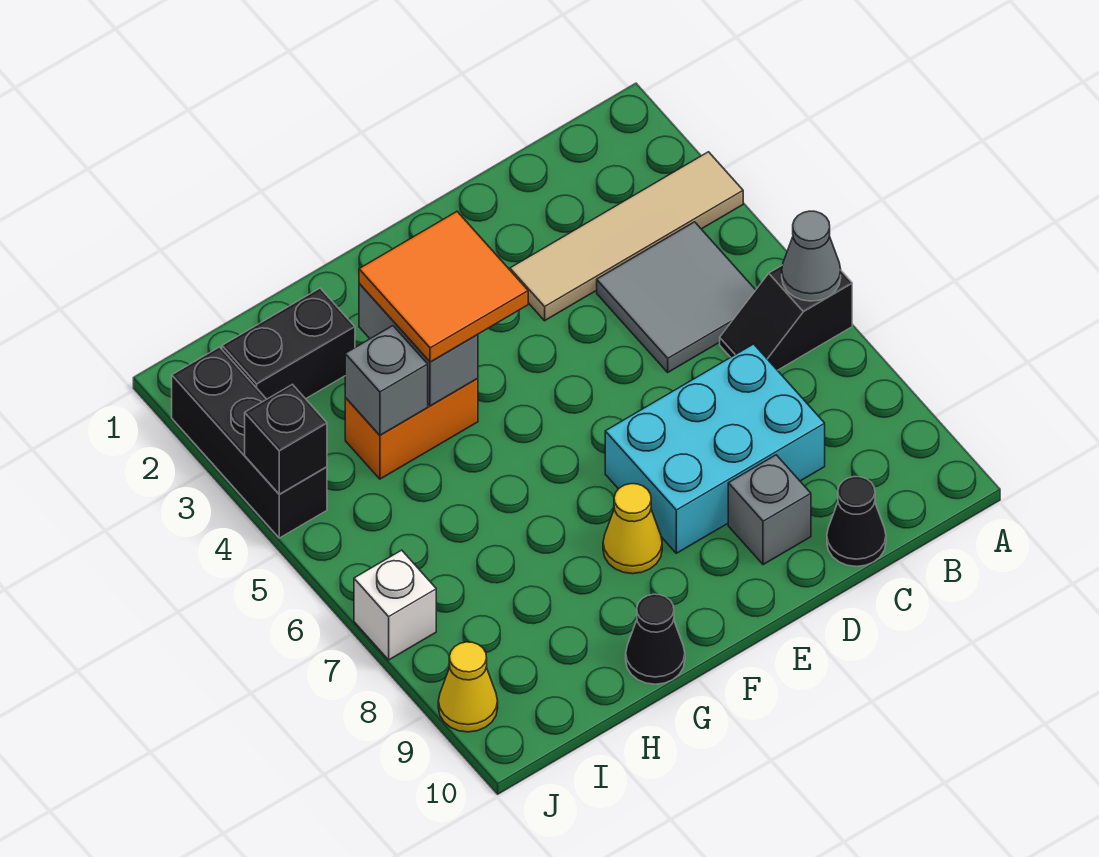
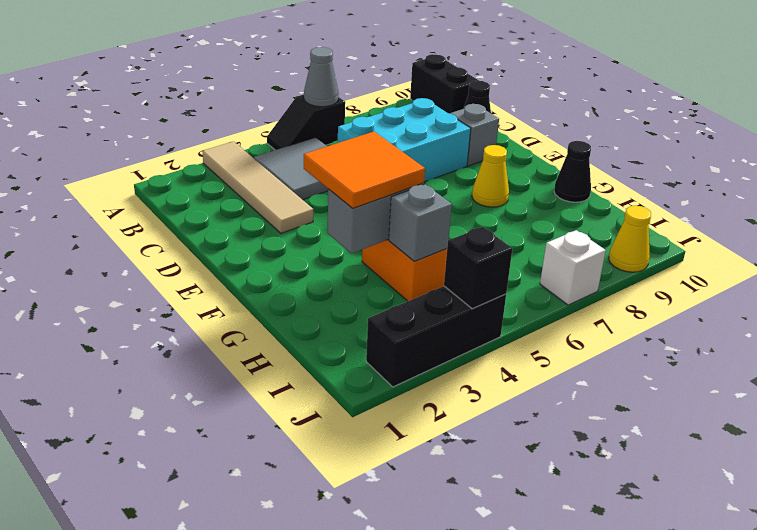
black slope A6:B6 level 1 top A -> black slope A5:A6 level 1 top 6
cyan brick C7:E8 level 1 -> cyan brick C6:D8 level 1
black brick H2:I2 level 1 -> black brick A10:B10 level 1

